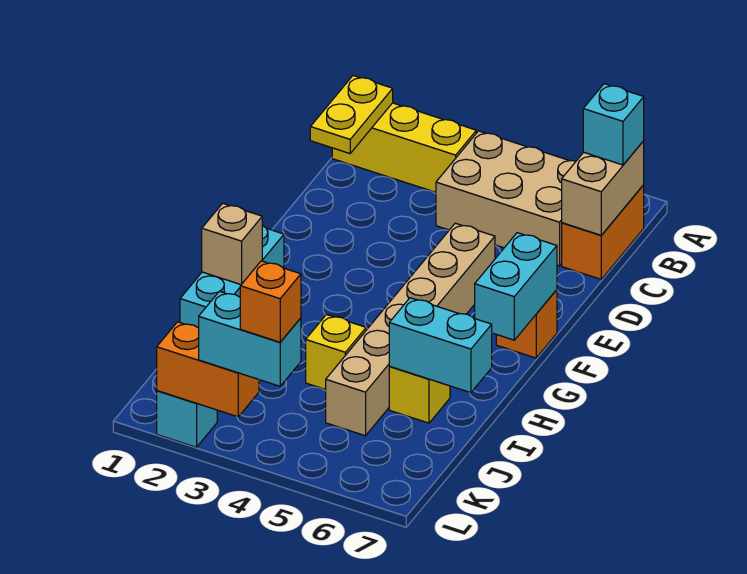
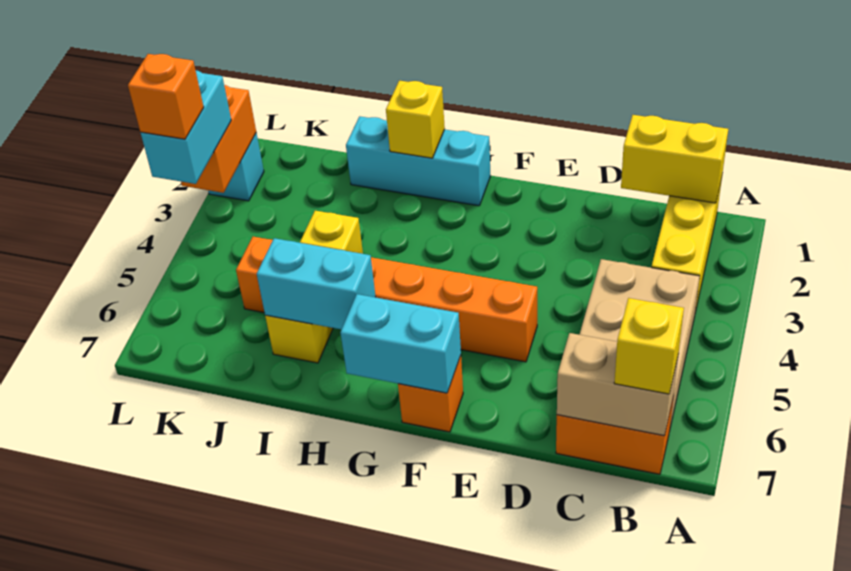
yellow plate B1:C1 level 2 -> yellow brick B1:C1 level 2
cyan brick B7 level 3 -> yellow brick B7 level 3
tan brick E5:J5 level 1 -> orange brick E5:J5 level 1
tan brick H1 level 2 -> yellow brick H1 level 2
cyan brick I6:I7 level 2 -> cyan brick H6:I6 level 2

